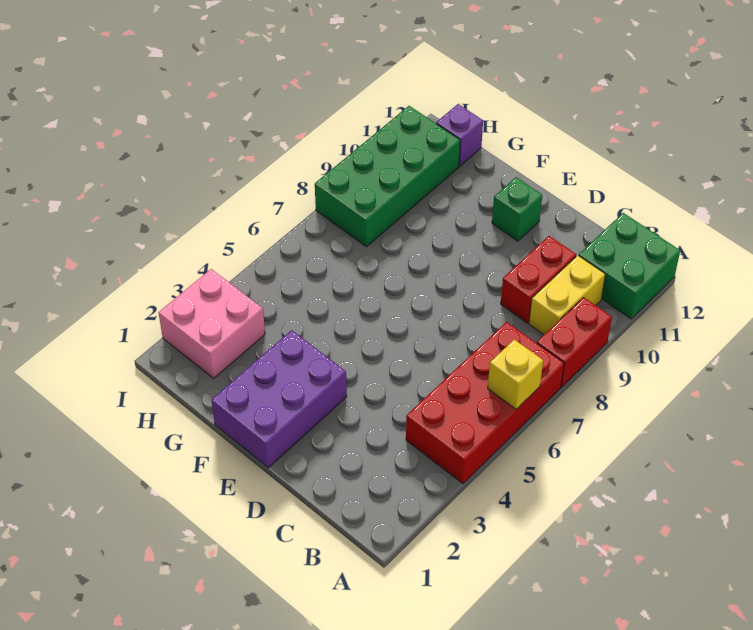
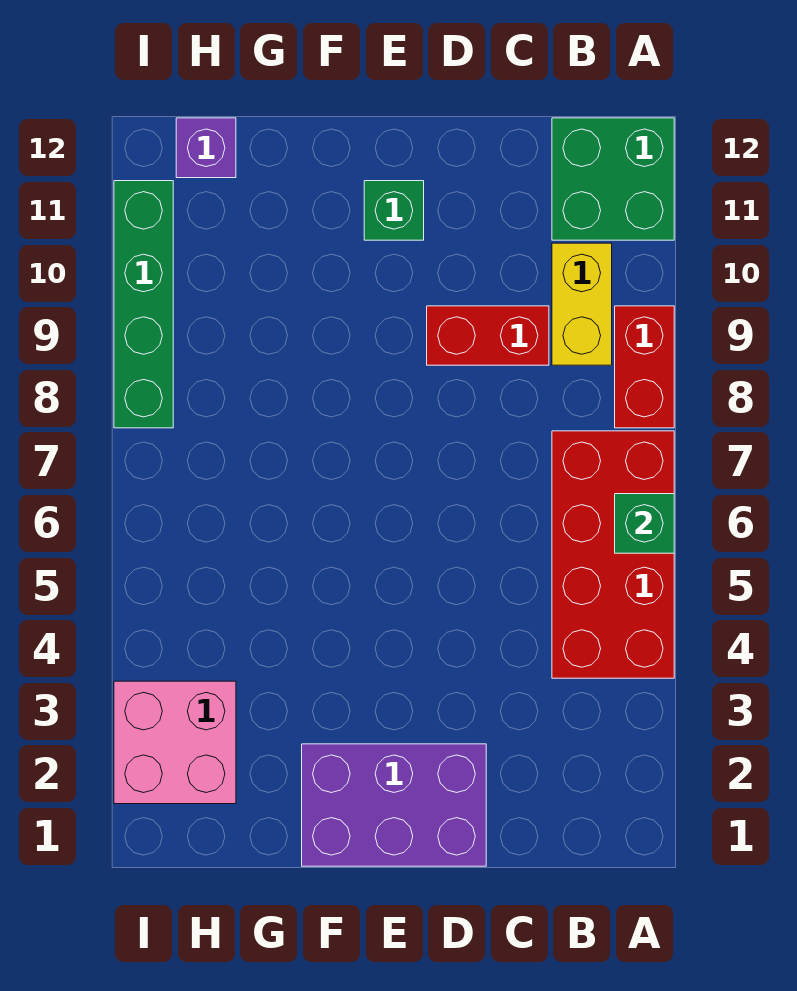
yellow brick A6 level 2 -> green brick A6 level 2
red brick C9:C10 level 1 -> red brick C9:D9 level 1
purple brick E1:F3 level 1 -> purple brick D1:F2 level 1
green brick H8:I11 level 1 -> green brick I8:I11 level 1

